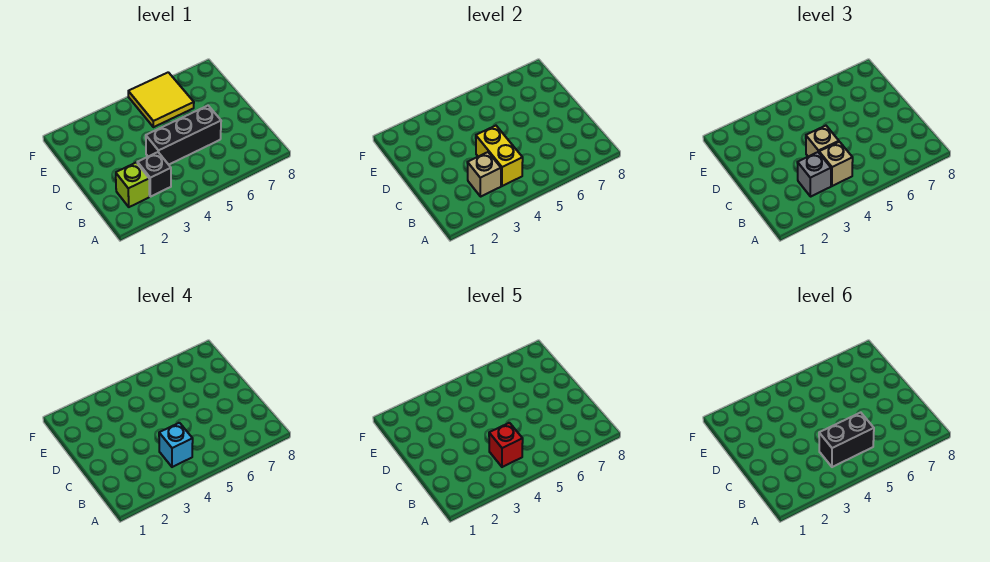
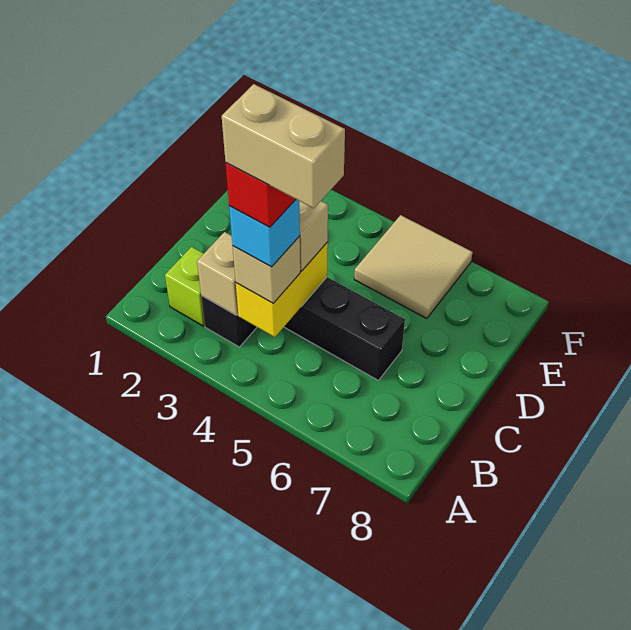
grey brick B3 level 3 -> none
black brick B4:B5 level 6 -> tan brick B4:B5 level 6
yellow tile E5:F6 level 1 -> tan tile E5:F6 level 1

